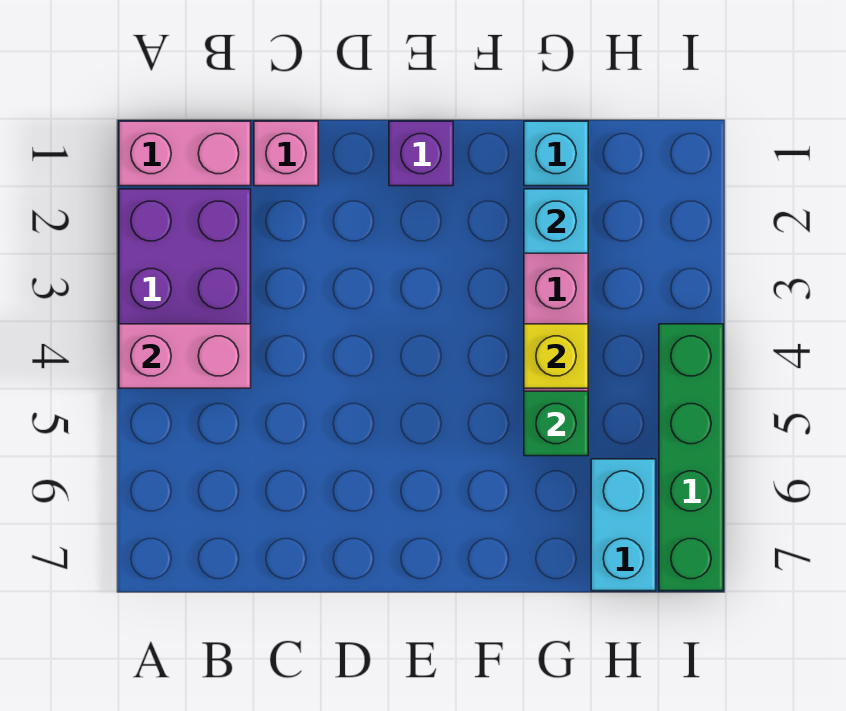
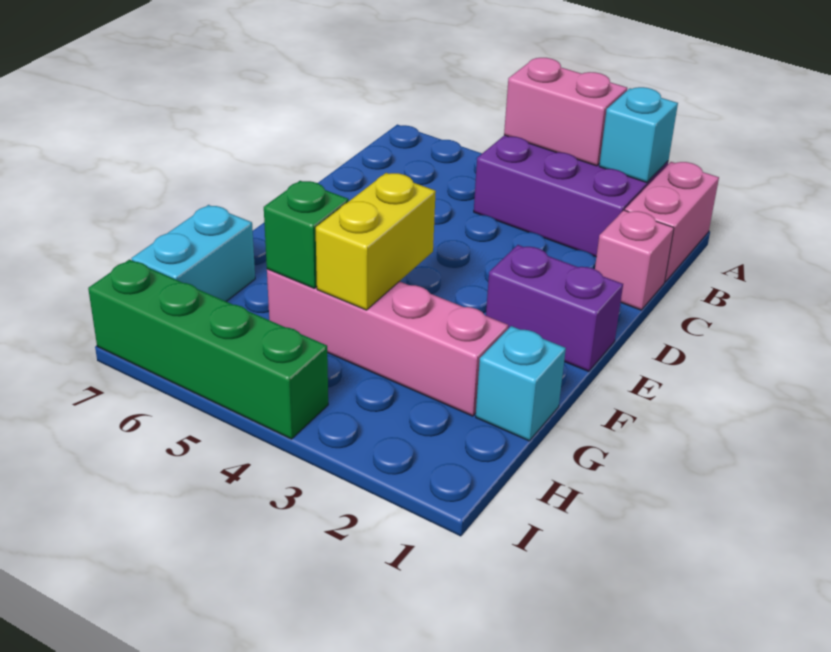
pink brick A4:B4 level 2 -> pink brick A3:A4 level 2
purple brick E1 level 1 -> purple brick E1:E2 level 1
cyan brick G2 level 2 -> cyan brick A2 level 2
yellow brick G4 level 2 -> yellow brick F4:G4 level 2
cyan brick H6:H7 level 1 -> cyan brick G7:H7 level 1

